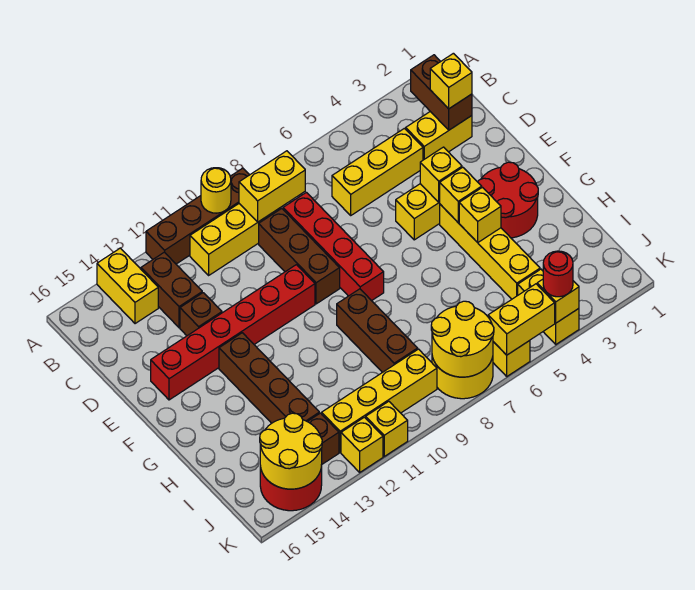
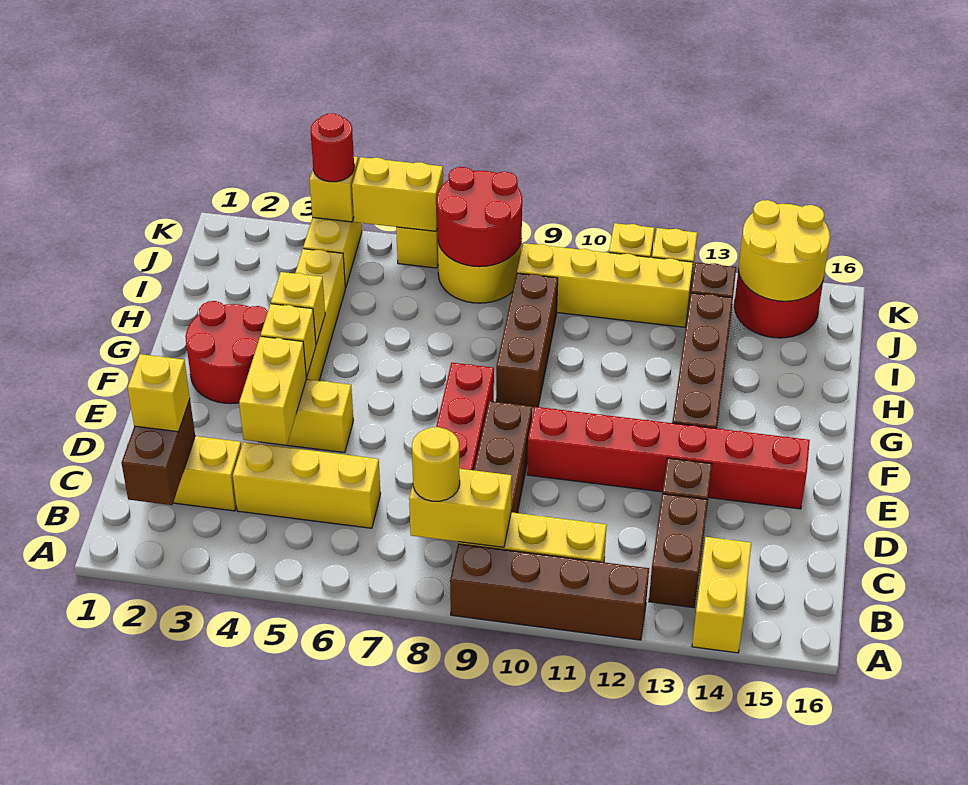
yellow round brick A10 level 2 -> yellow round brick B8 level 3
yellow brick E4 level 2 -> yellow brick D4:E4 level 2
yellow round brick J7:K8 level 2 -> red round brick J7:K8 level 2

